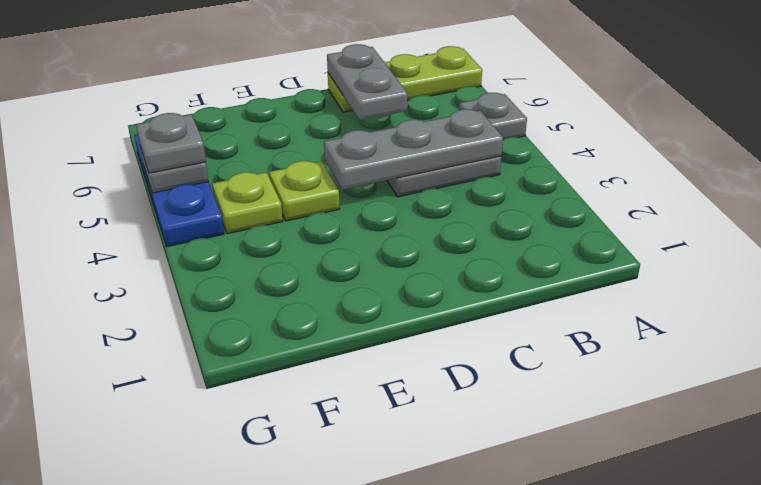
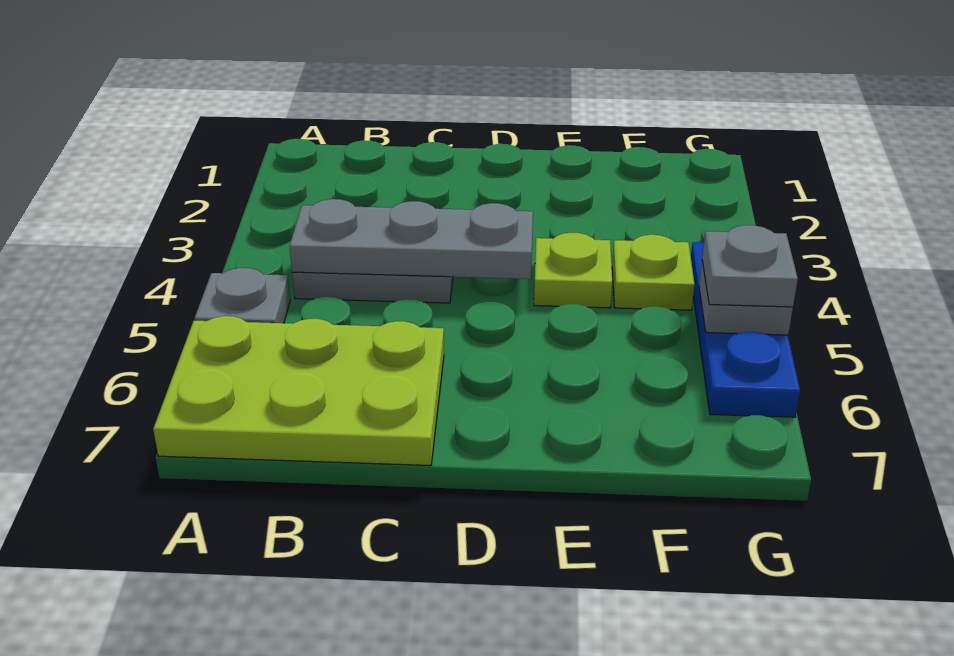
lime plate A7:C7 level 1 -> lime plate A6:C7 level 1
grey plate C6:C7 level 2 -> none

